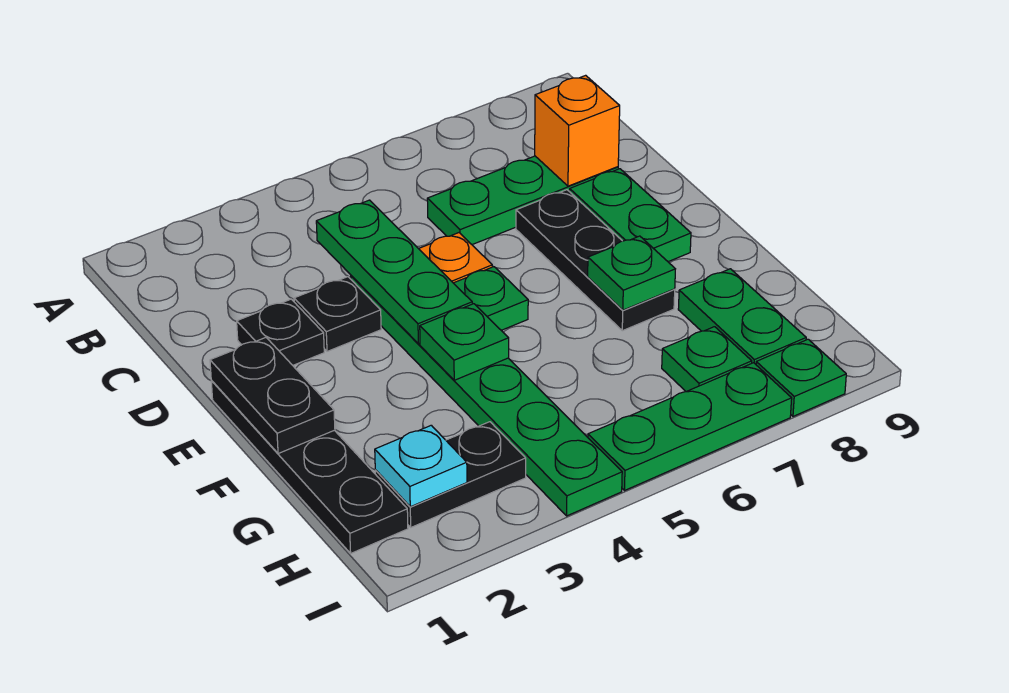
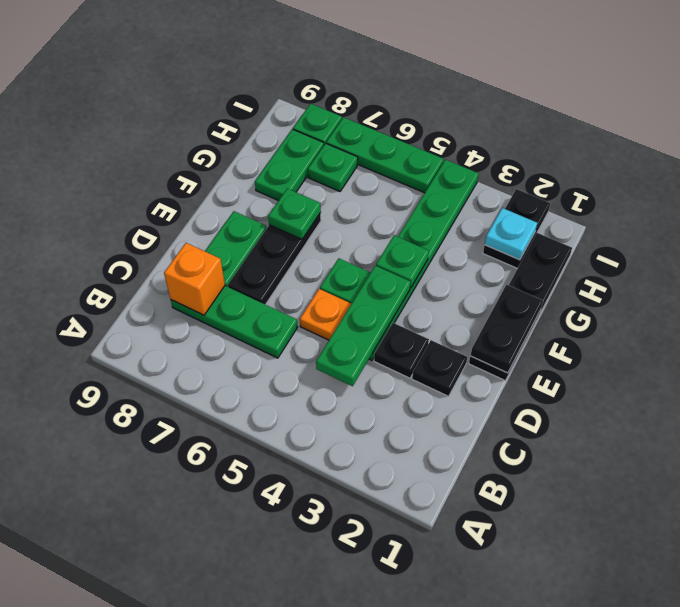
black plate H2:H3 level 1 -> black plate H2:I2 level 1

